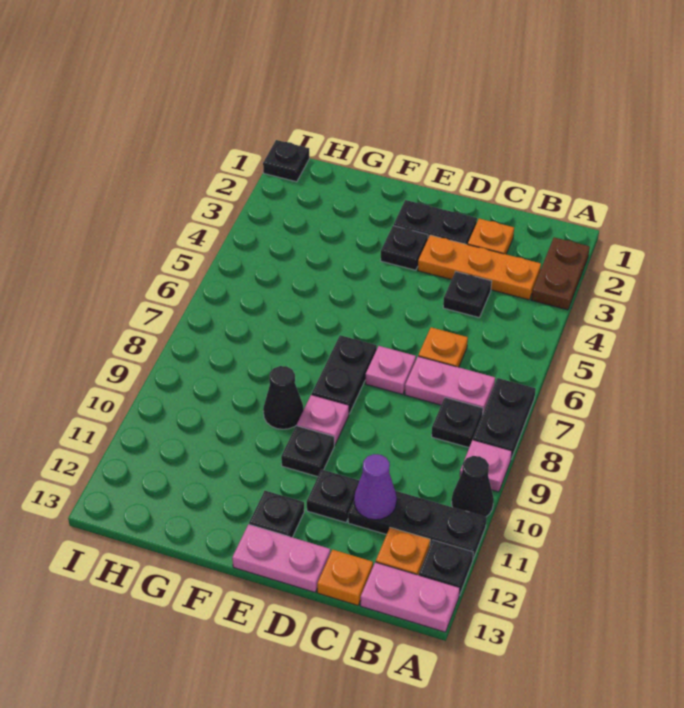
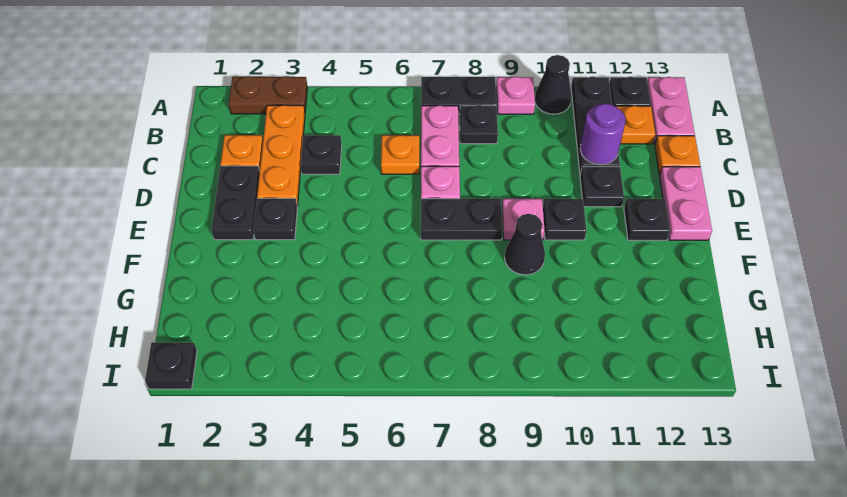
purple cone C11 level 2 -> purple round brick C11 level 2

